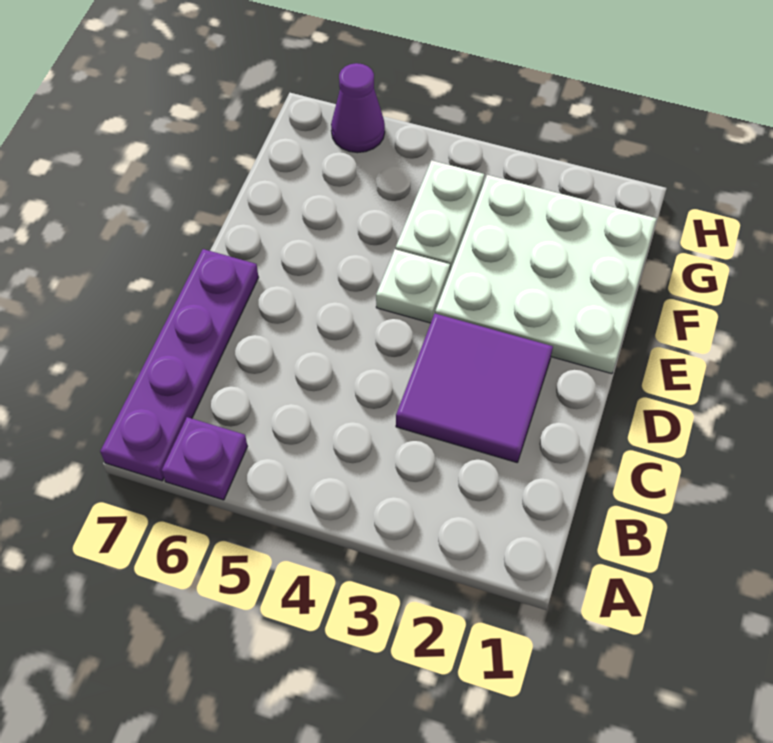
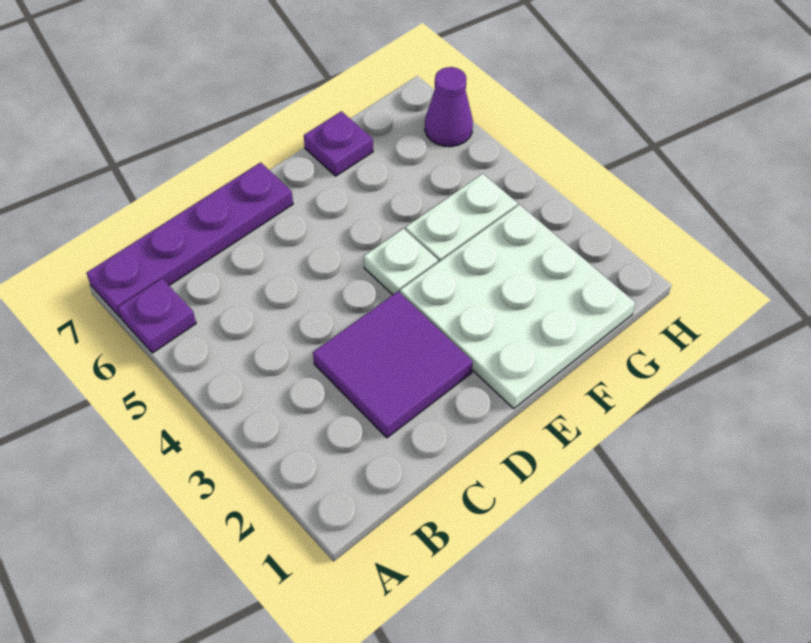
none -> purple plate F7 level 1

